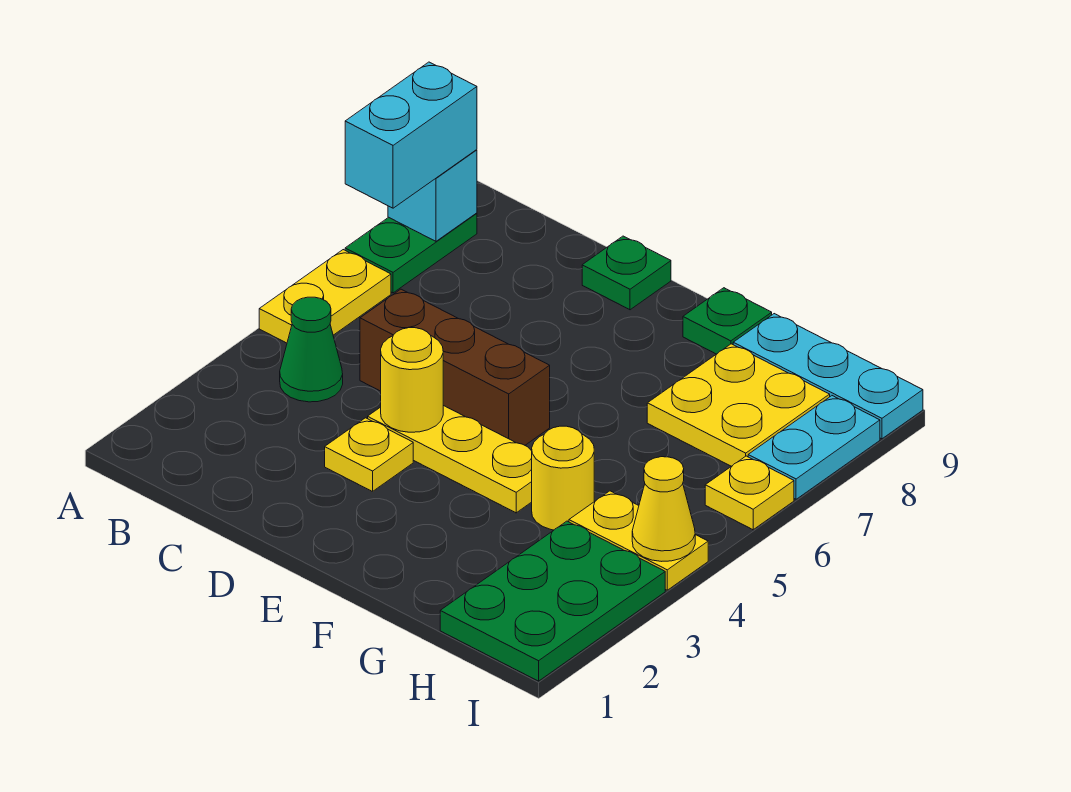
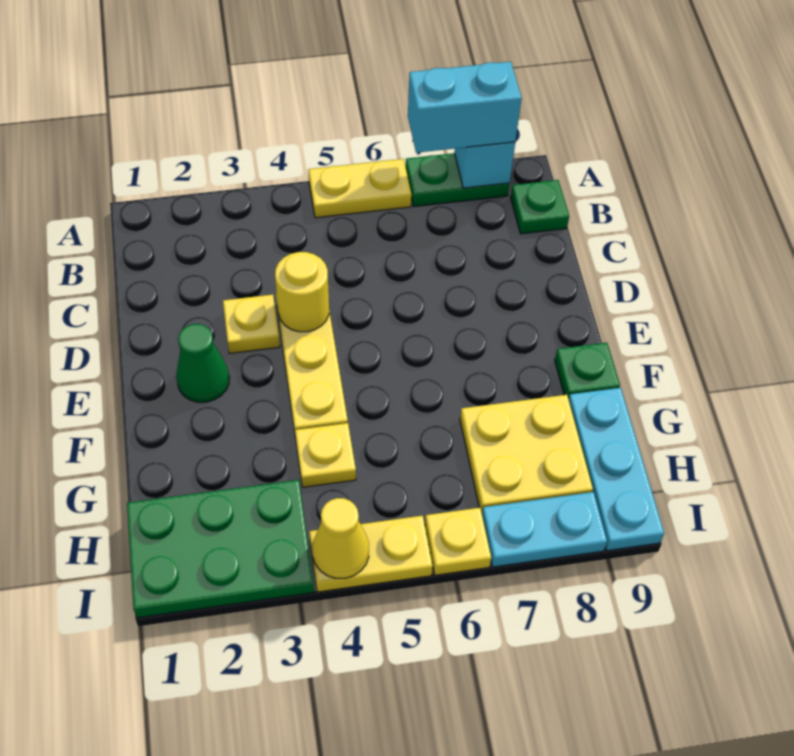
green cone B4 level 1 -> green cone E2 level 1
brown brick C5:E5 level 1 -> none
green plate D9 level 1 -> green plate B9 level 1
yellow round brick G4 level 1 -> yellow plate G4 level 1
yellow plate H4:I4 level 1 -> yellow plate I4:I5 level 1

